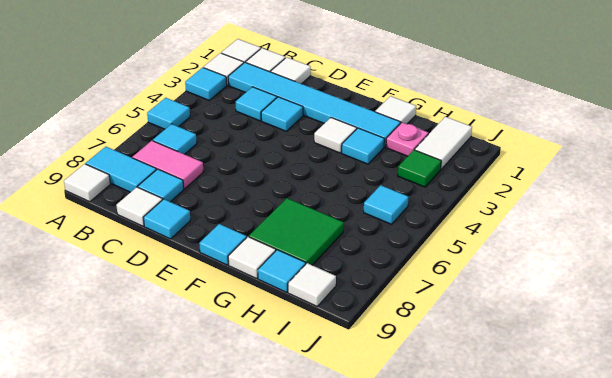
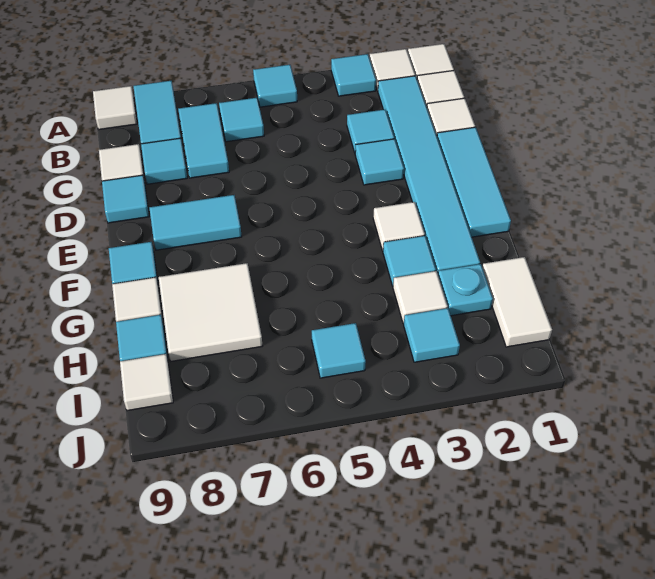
pink tile B7:C7 level 1 -> cyan tile B7:C7 level 1
none -> cyan tile D1:F1 level 1
none -> cyan tile E7:E8 level 1
white tile G1 level 1 -> white tile H3 level 1
green tile G7:H8 level 1 -> white tile G7:H8 level 1
pink plate H2 level 1 -> cyan plate H2 level 1
white tile I1:I2 level 1 -> white tile H1:I1 level 1
green tile I3 level 1 -> cyan tile I3 level 1

